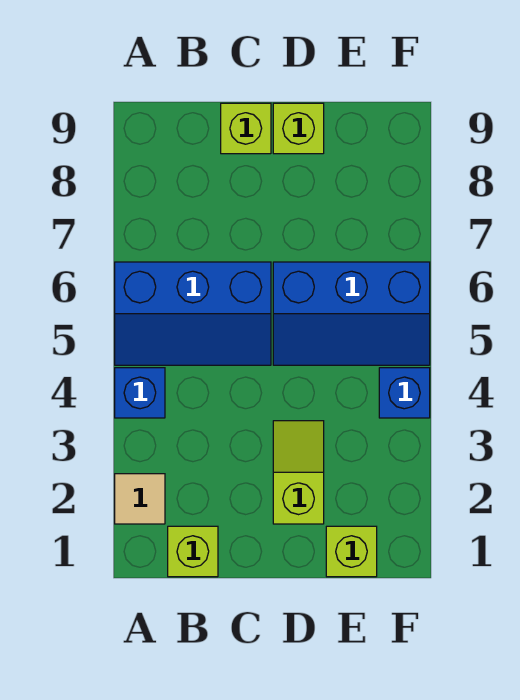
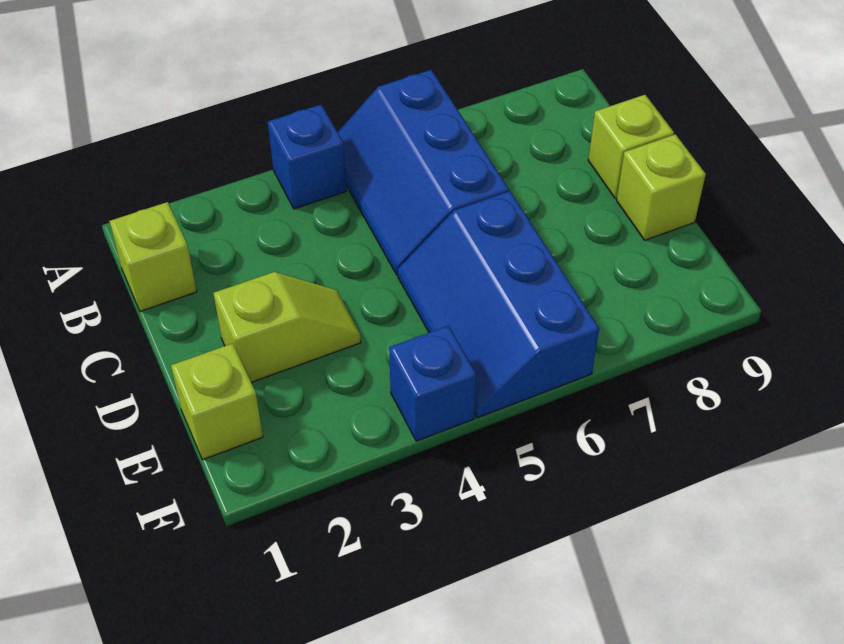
tan tile A2 level 1 -> none

